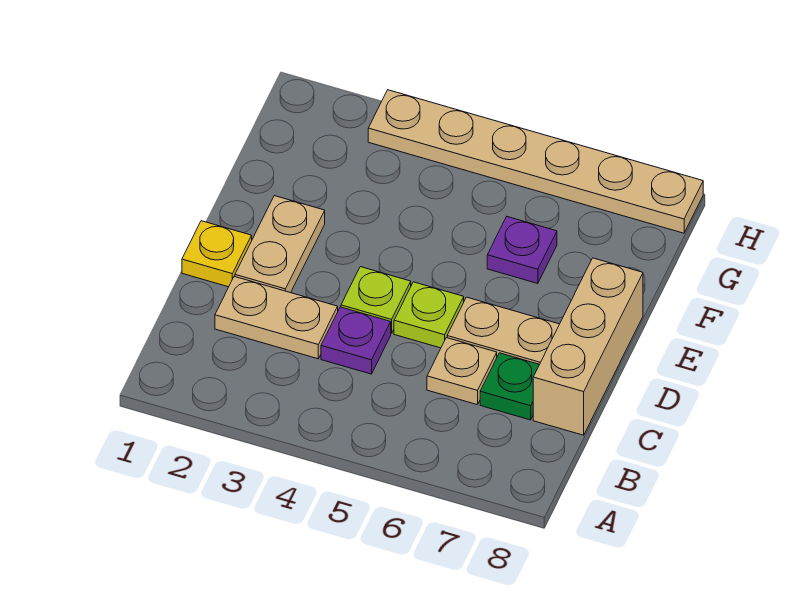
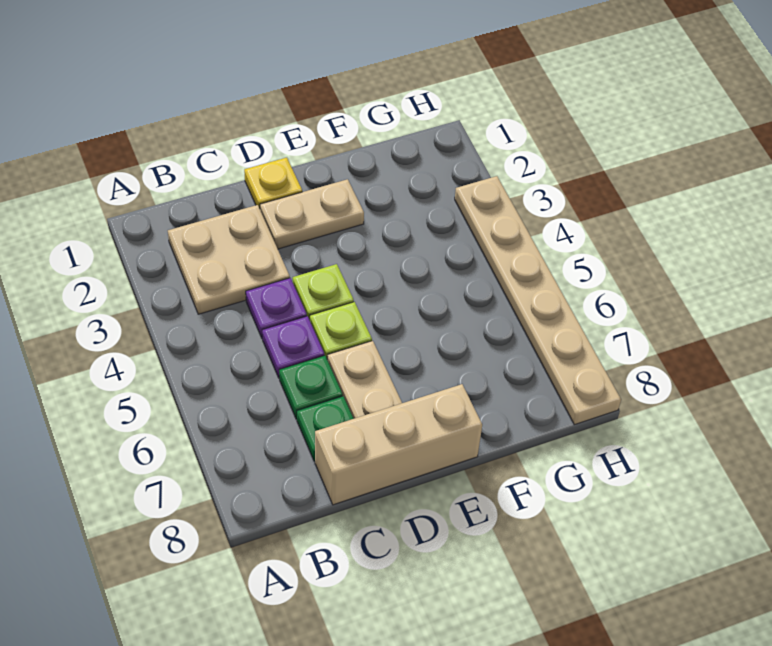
tan plate C2:C3 level 1 -> tan plate B2:C3 level 1
tan plate C6 level 1 -> green plate C6 level 1
purple plate F6 level 1 -> purple plate C5 level 1

